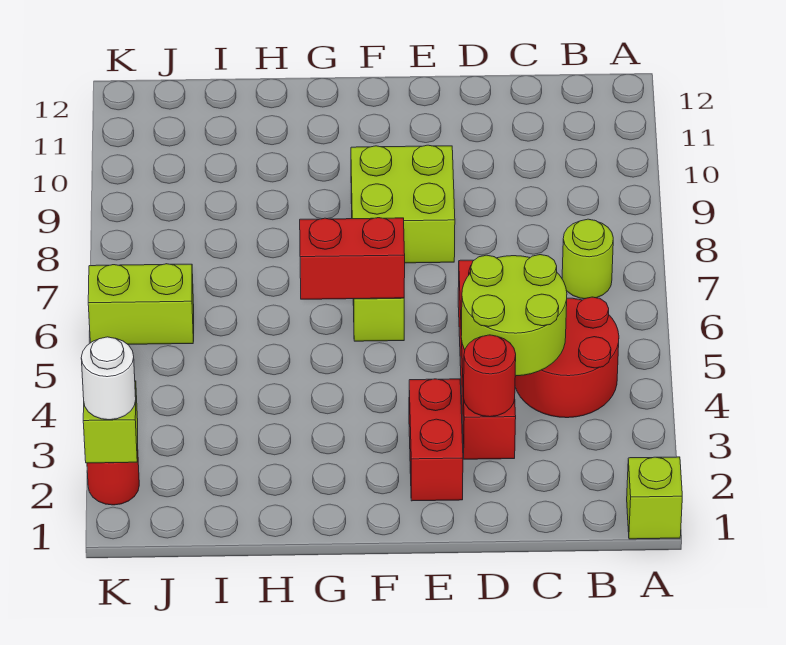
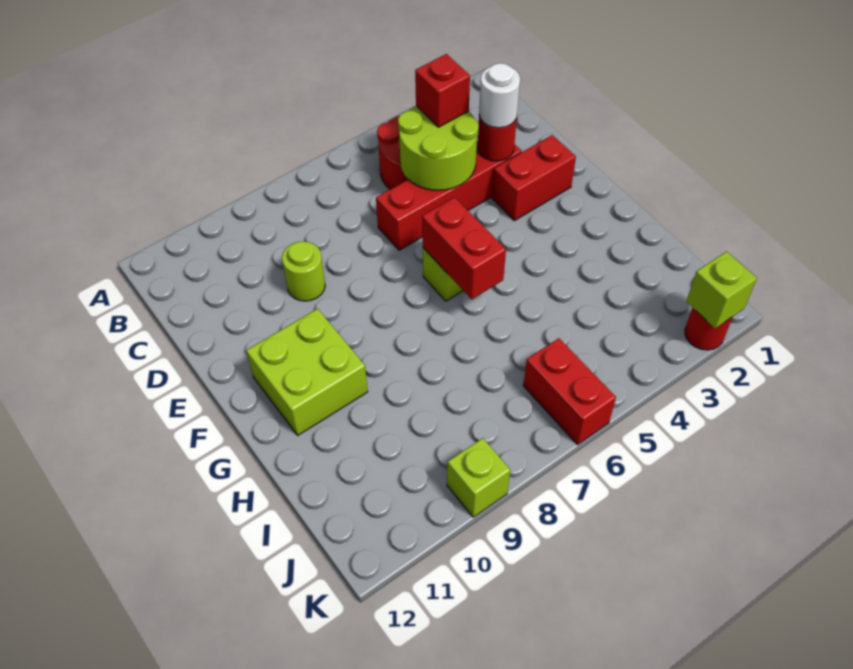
lime brick A1 level 1 -> lime brick K9 level 1
lime round brick B7 level 1 -> lime round brick D9 level 1
none -> red brick C4 level 3
lime brick E8:F9 level 1 -> lime brick F10:G11 level 1
lime brick J6:K6 level 1 -> red brick J6:K6 level 1
white round brick K2 level 3 -> white round brick D3 level 3

